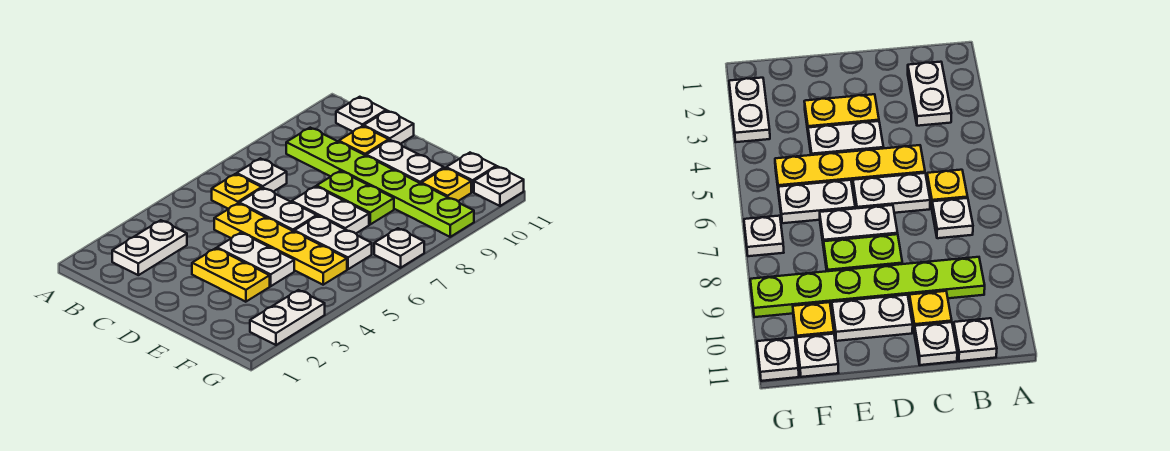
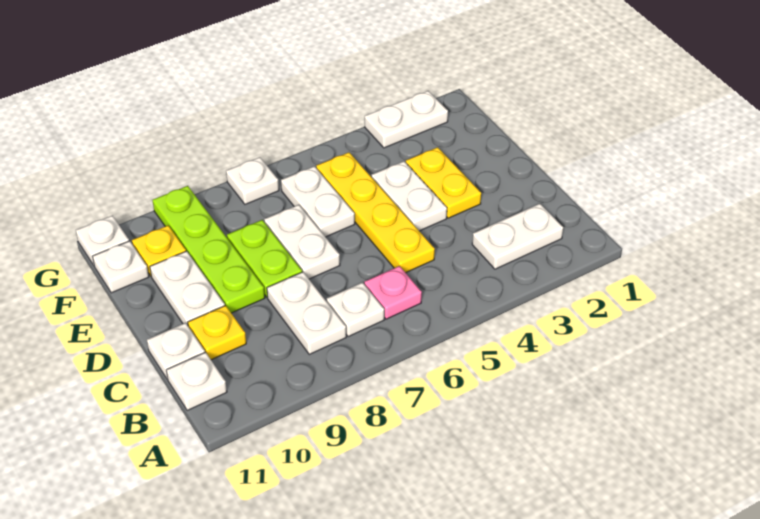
yellow plate B6 level 1 -> pink plate B6 level 1
lime plate B9:G9 level 1 -> lime plate D9:G9 level 1
white plate C6:D6 level 1 -> white plate B8:C8 level 1

